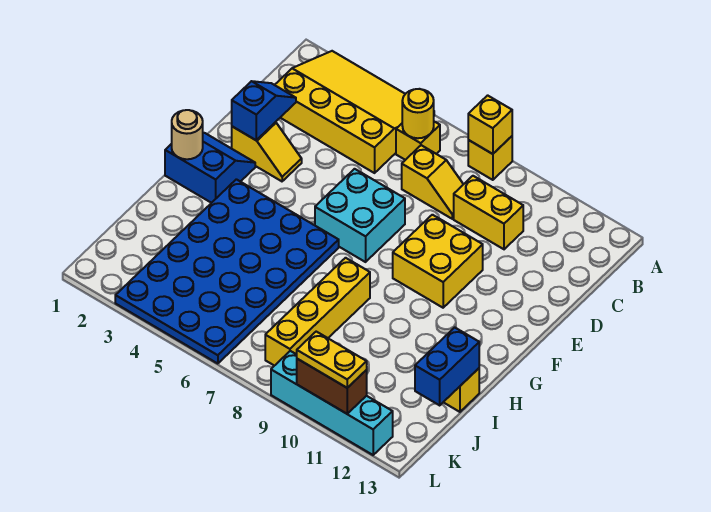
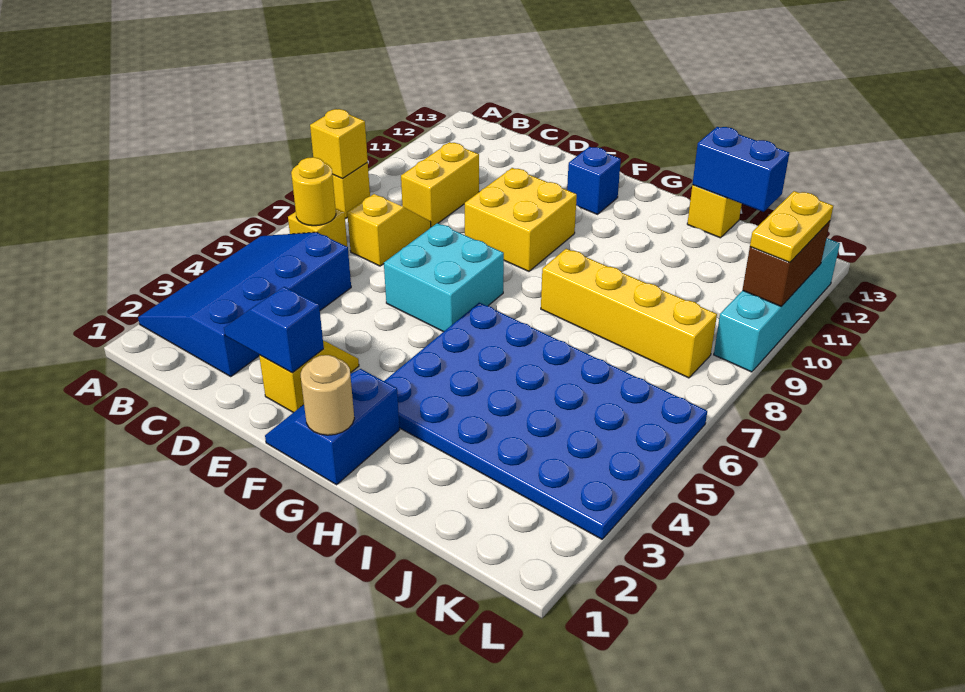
yellow slope A2:C5 level 1 top C -> blue slope A2:C5 level 1 top C
none -> blue brick F12 level 1

